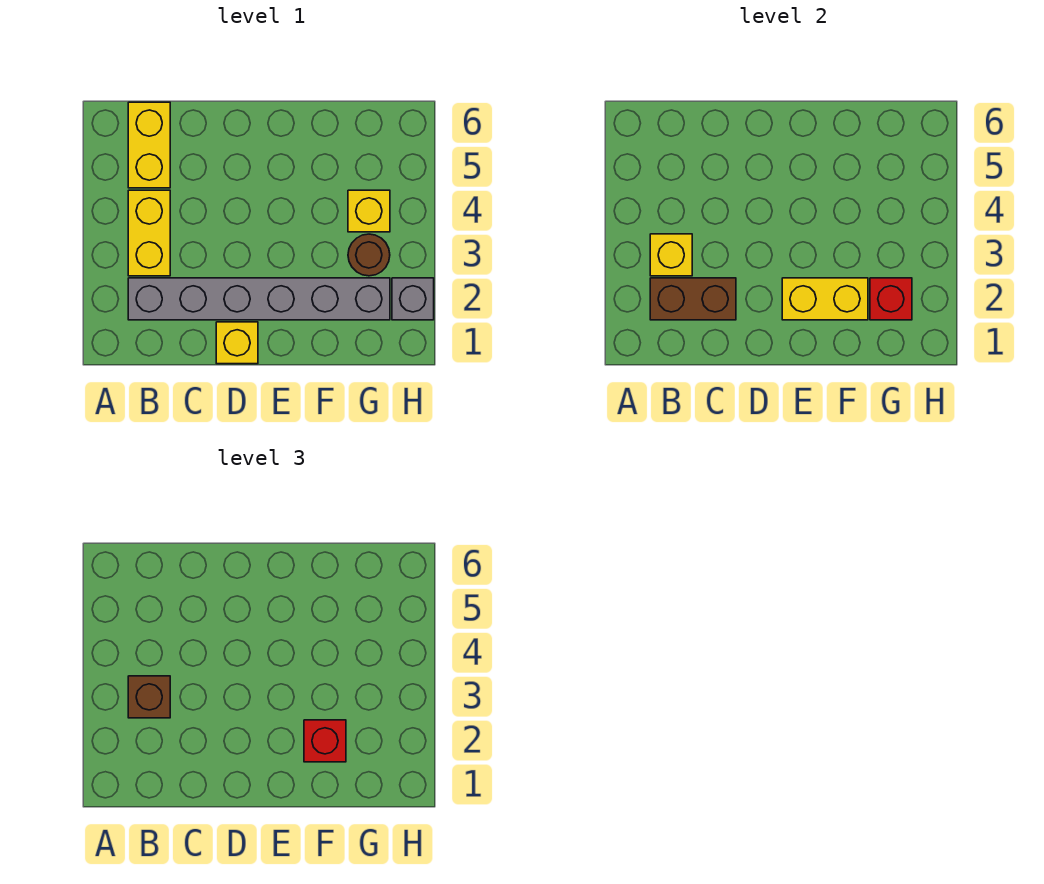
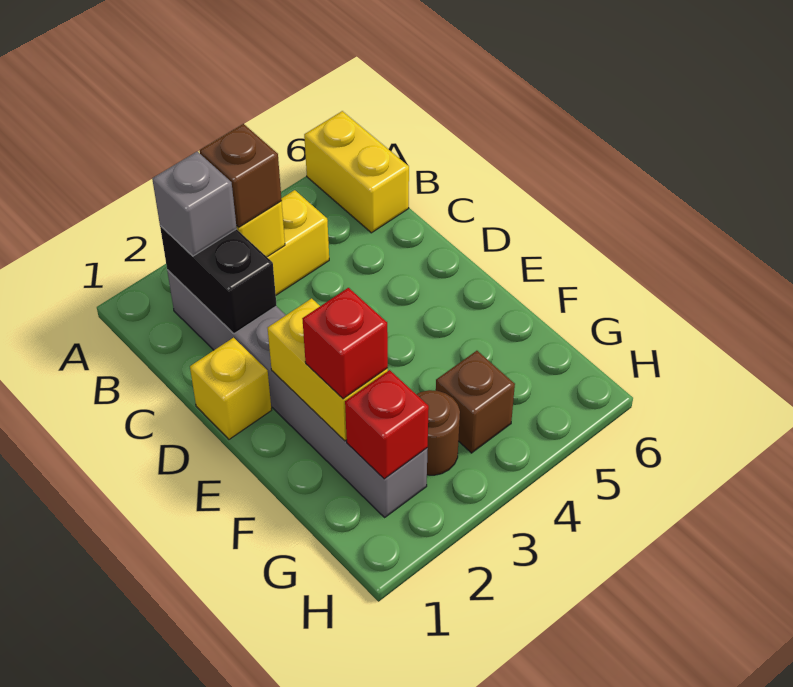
brown brick B2:C2 level 2 -> black brick B2:C2 level 2
yellow brick B5:B6 level 1 -> yellow brick A6:B6 level 1
yellow brick G4 level 1 -> brown brick G4 level 1
grey brick H2 level 1 -> grey brick B2 level 3

